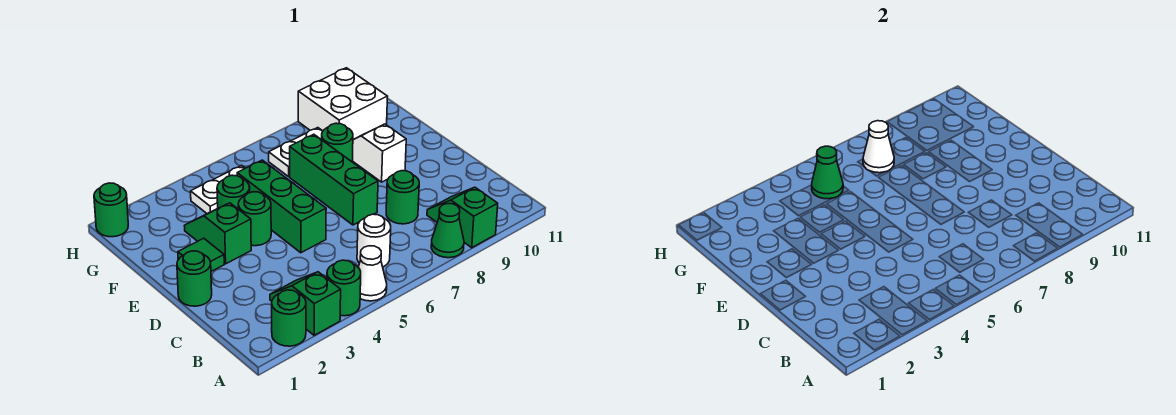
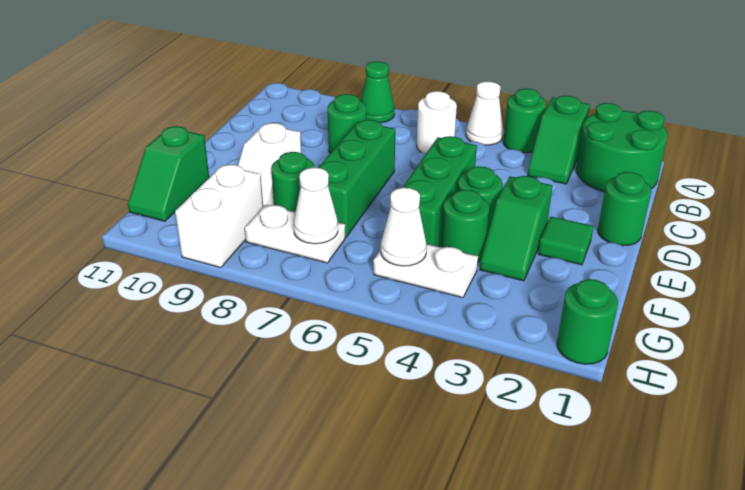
green round brick A2 level 1 -> green round brick A1:B2 level 1
green slope A9:B9 level 1 top A -> green slope F11:G11 level 1 top F
green cone G5 level 2 -> white cone G5 level 2
white brick G9:H10 level 1 -> white brick G9:H9 level 1

